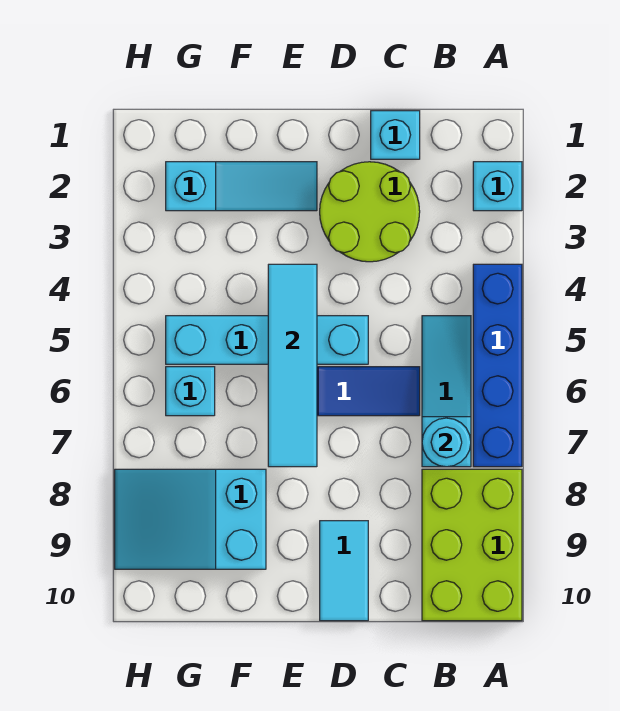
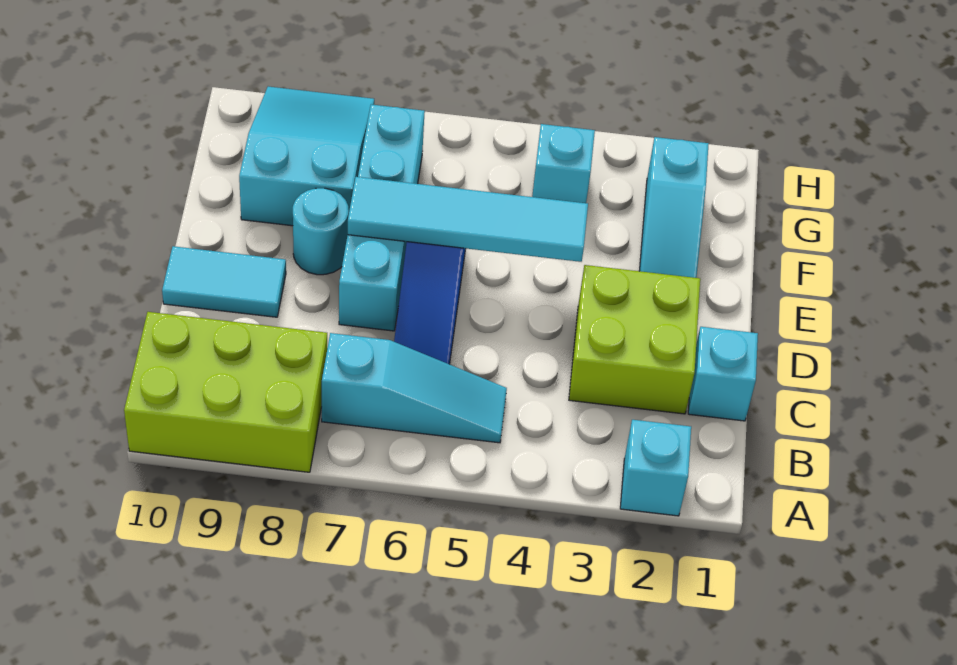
blue brick A4:A7 level 1 -> none
cyan round brick B7 level 2 -> cyan round brick E8 level 1
lime round brick C2:D3 level 1 -> lime brick C2:D3 level 1
cyan brick D5:G5 level 1 -> cyan brick D7:G7 level 1
cyan brick G6 level 1 -> cyan brick G4 level 1

